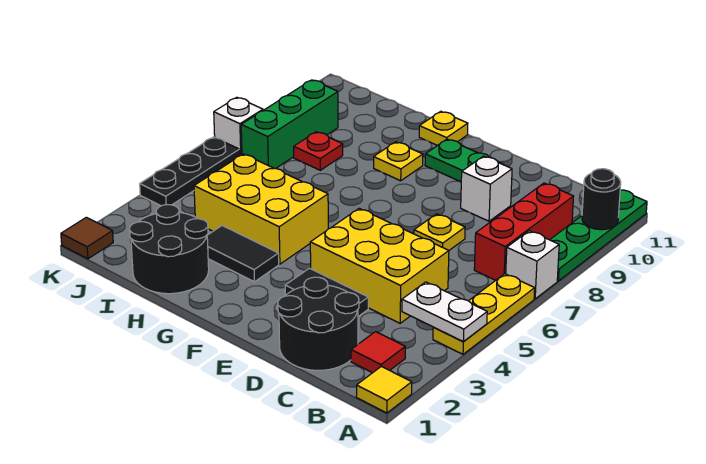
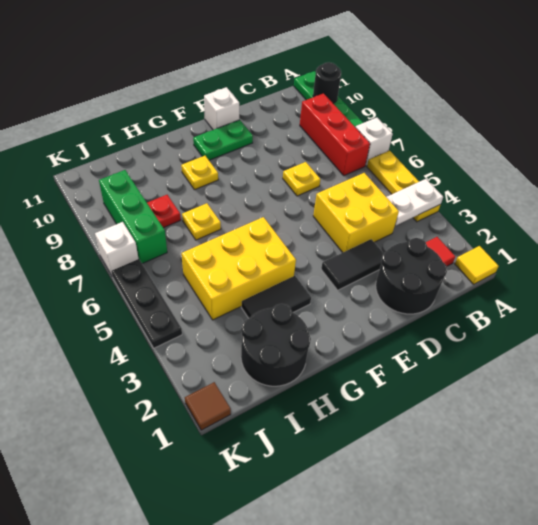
yellow brick C4:E5 level 1 -> yellow brick C4:D5 level 1
white brick D9 level 1 -> white brick E11 level 1
yellow plate G11 level 1 -> yellow plate H7 level 1

